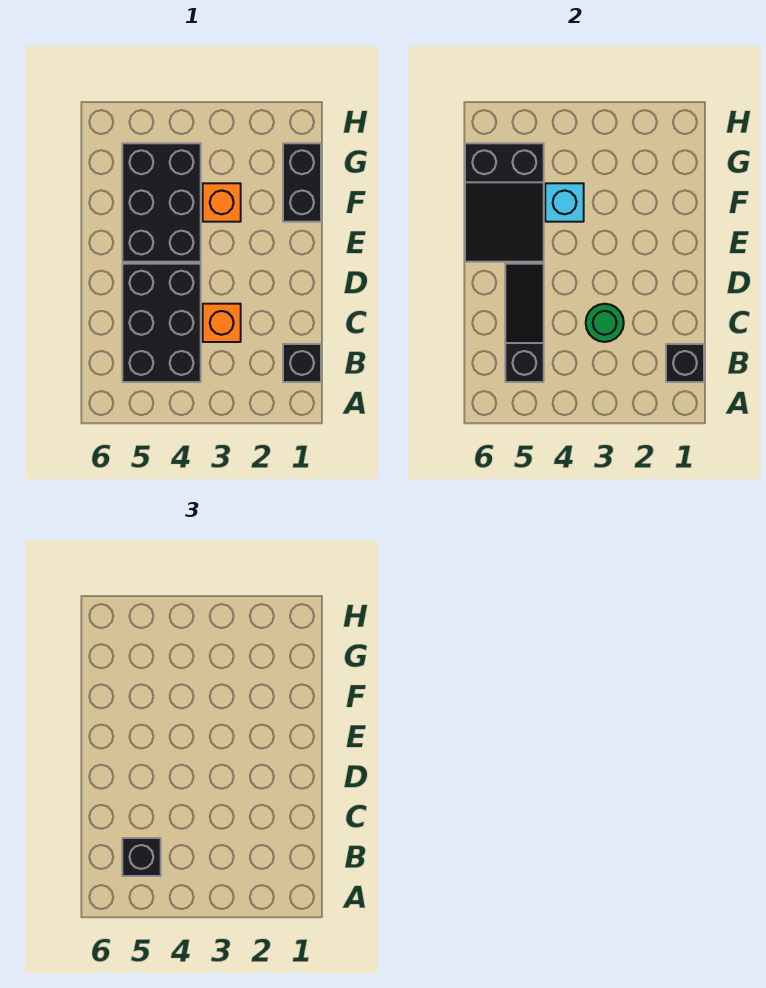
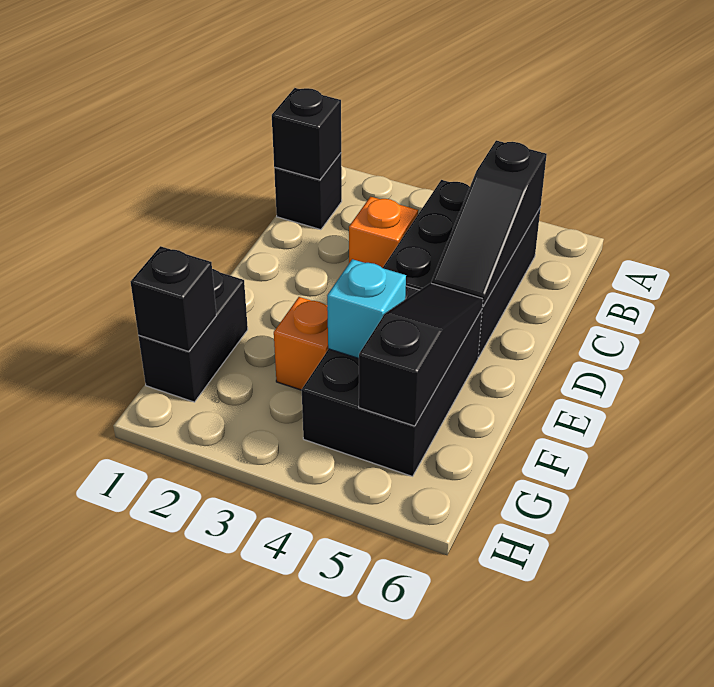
black brick B5 level 3 -> black brick G1 level 2
green round brick C3 level 2 -> none
black slope E5:G6 level 2 top G -> black slope E5:G5 level 2 top G

